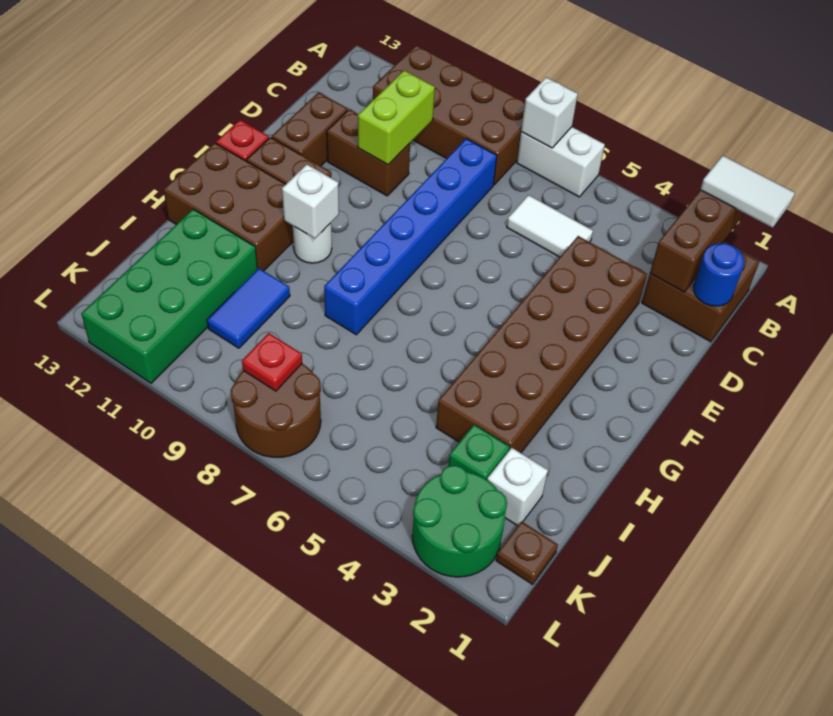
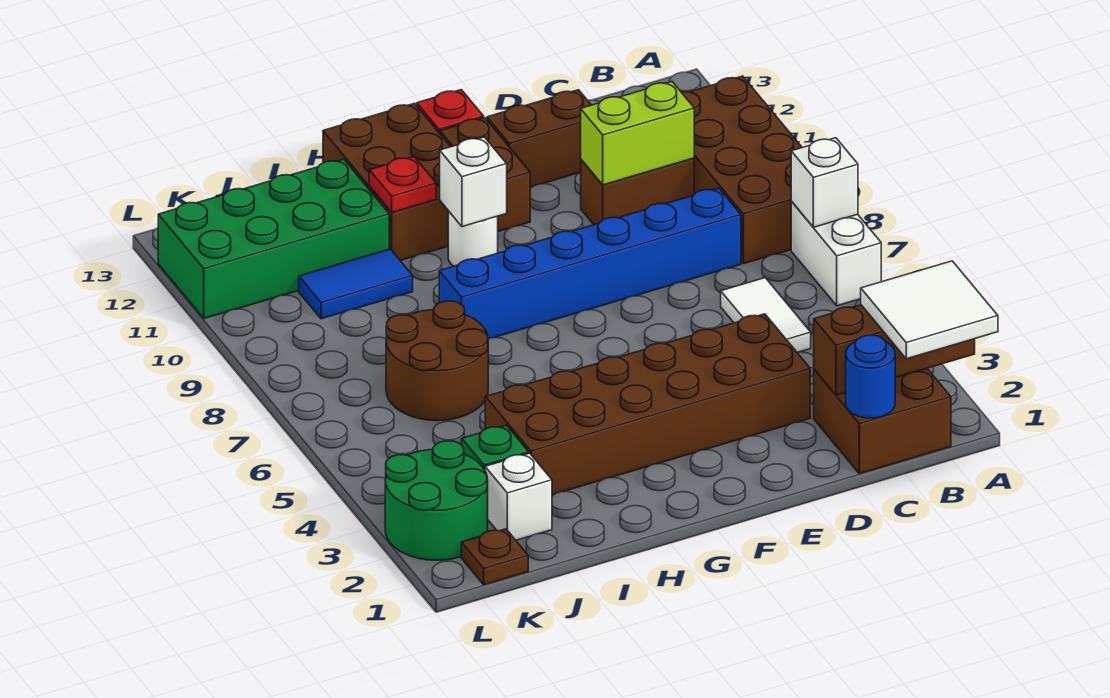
white tile A1:A2 level 3 -> white tile A1:B2 level 3
brown brick D10:D11 level 1 -> brown brick C10:D10 level 1
brown round brick K7:L8 level 1 -> brown round brick I6:J7 level 1
red plate K8 level 2 -> red plate H11 level 2

